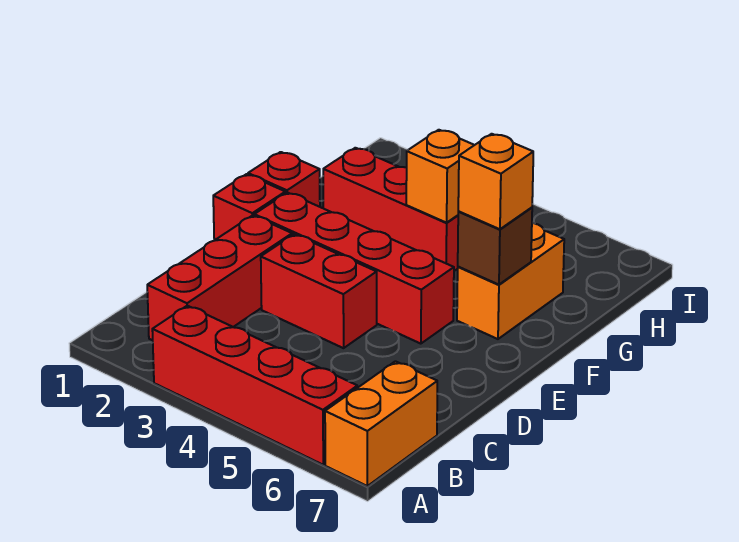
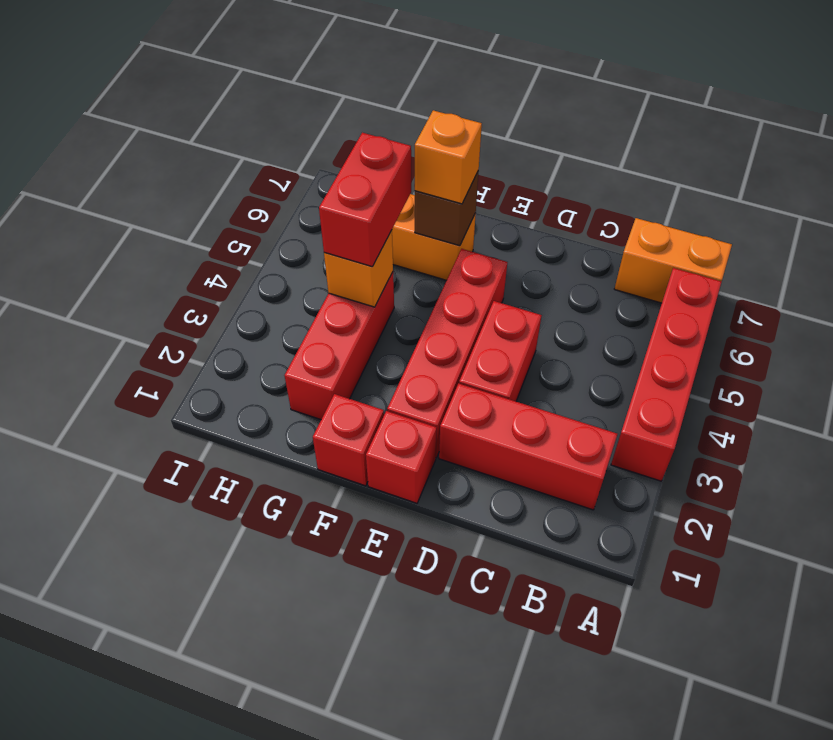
none -> red brick G4:G5 level 3

